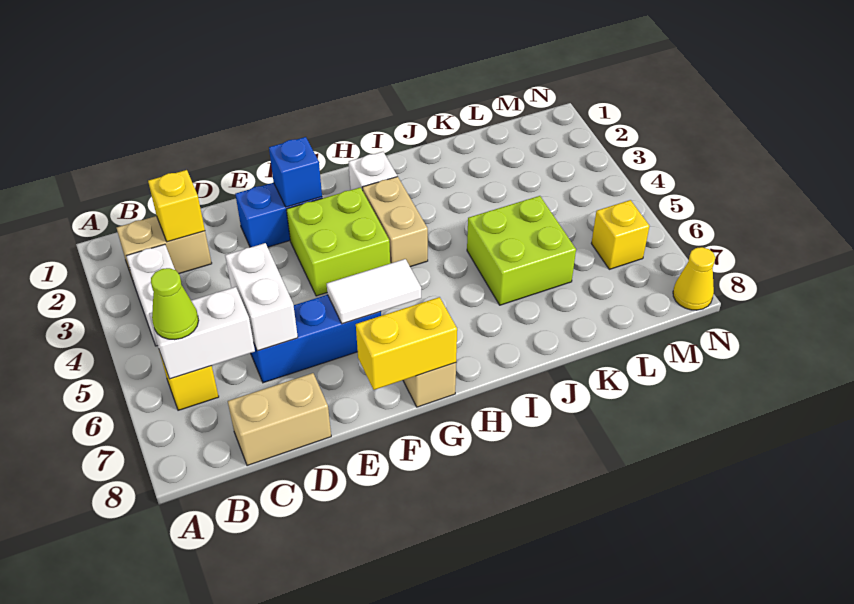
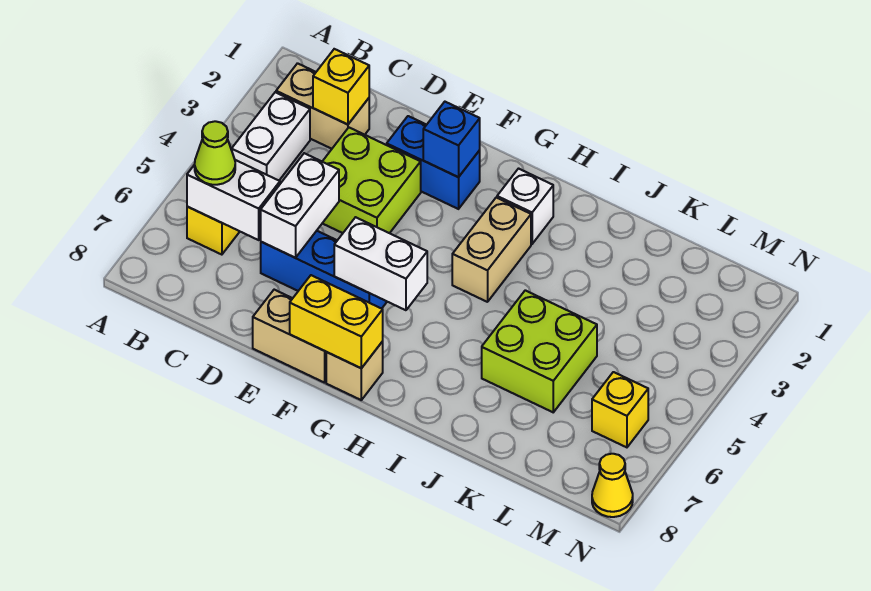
tan brick C8:D8 level 1 -> tan brick E8:F8 level 1
lime brick F3:G4 level 1 -> lime brick D3:E4 level 1
white tile F6:G6 level 2 -> white brick F6:G6 level 2

